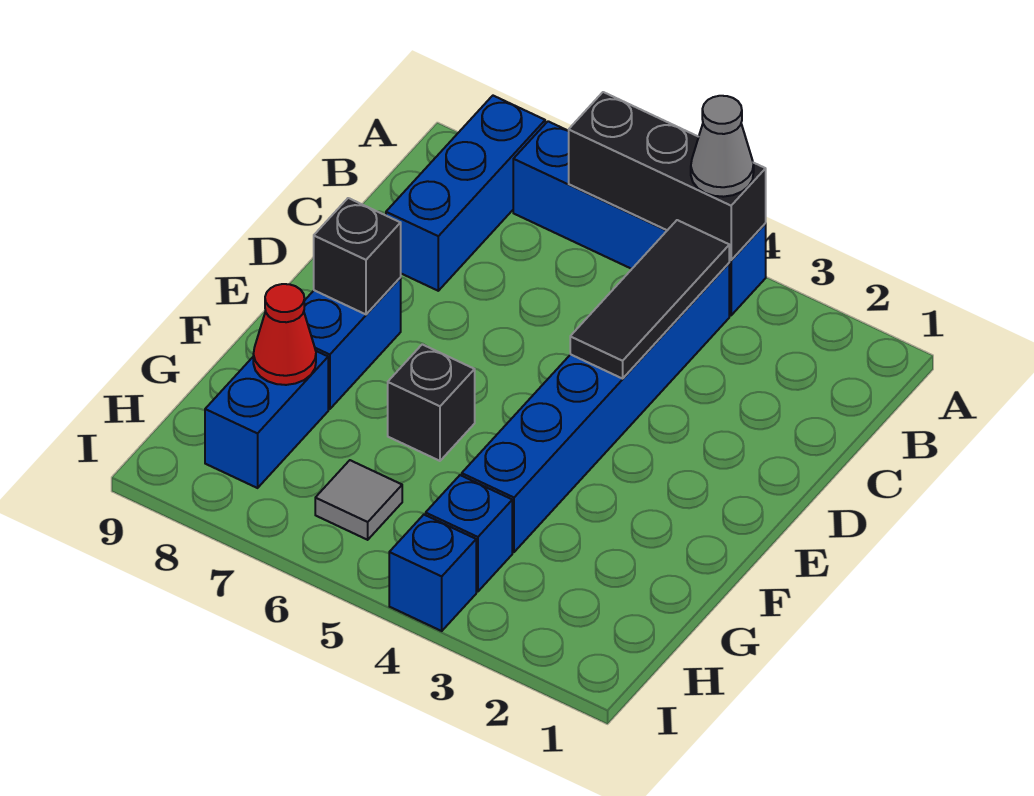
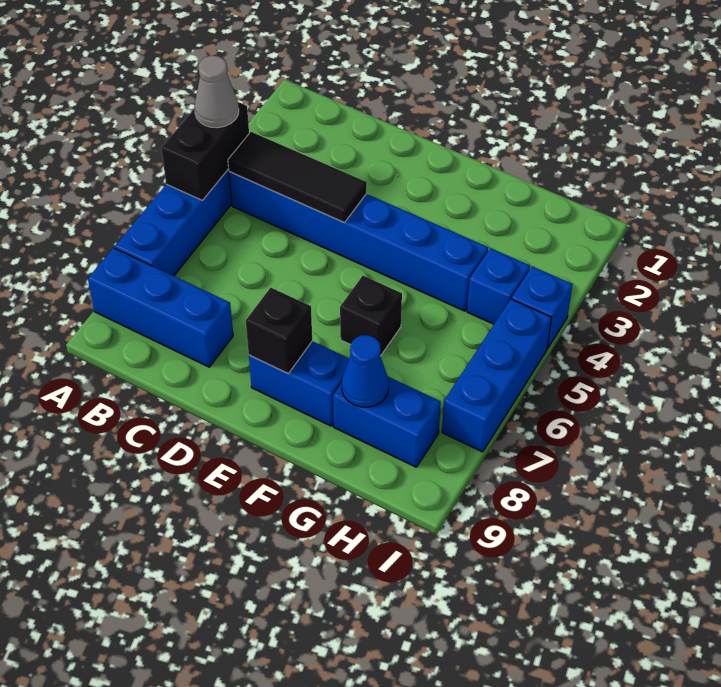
black brick A4:A6 level 2 -> black brick A4:A5 level 2
red cone G8 level 2 -> blue cone G8 level 2
grey tile H6 level 1 -> none
none -> blue brick I5:I7 level 1

